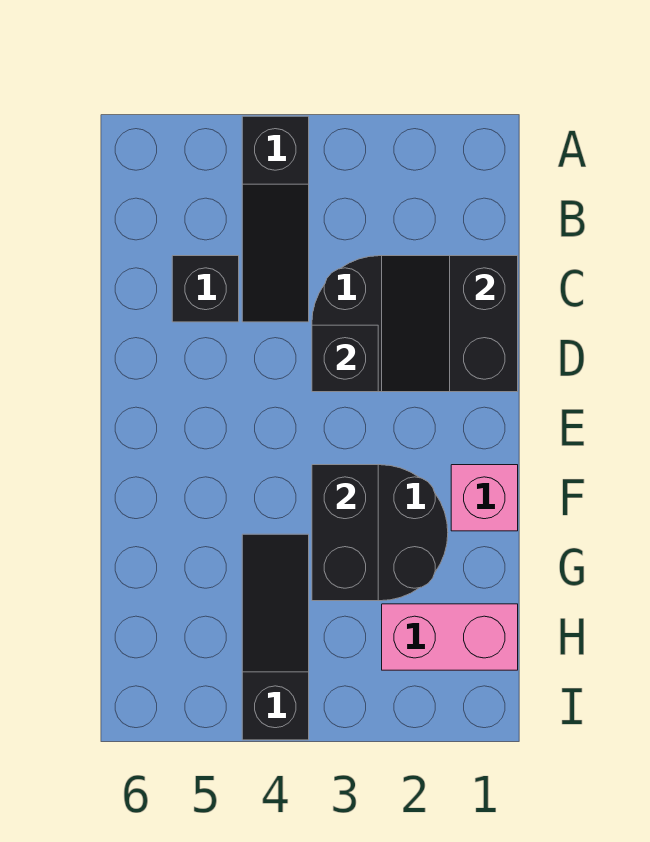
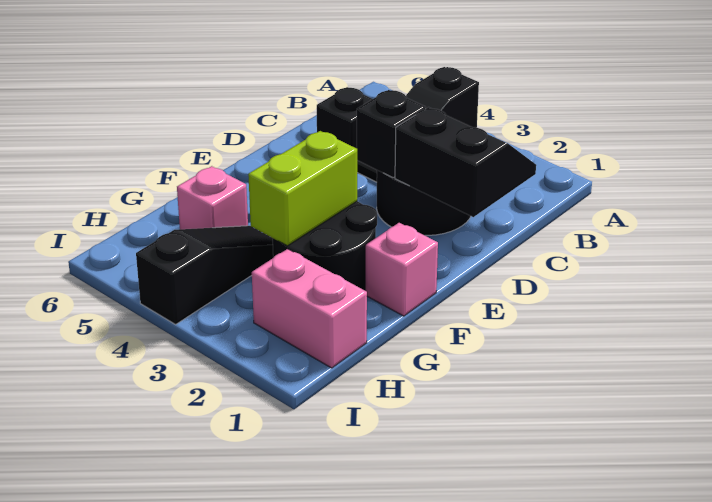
black slope C1:D2 level 2 top 1 -> black slope C1:D2 level 2 top D
black brick F3:G3 level 2 -> lime brick F3:G3 level 2
none -> pink brick G5 level 1

